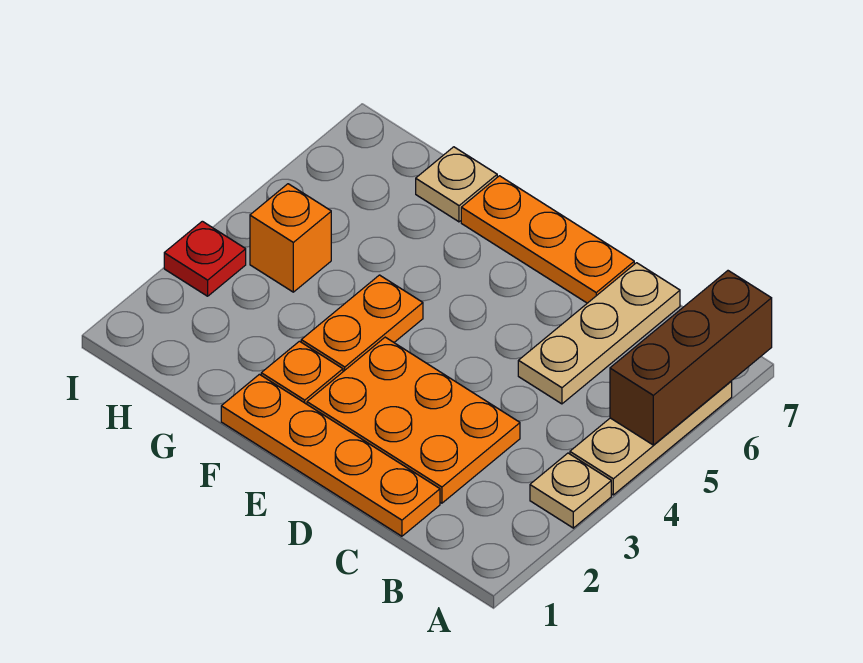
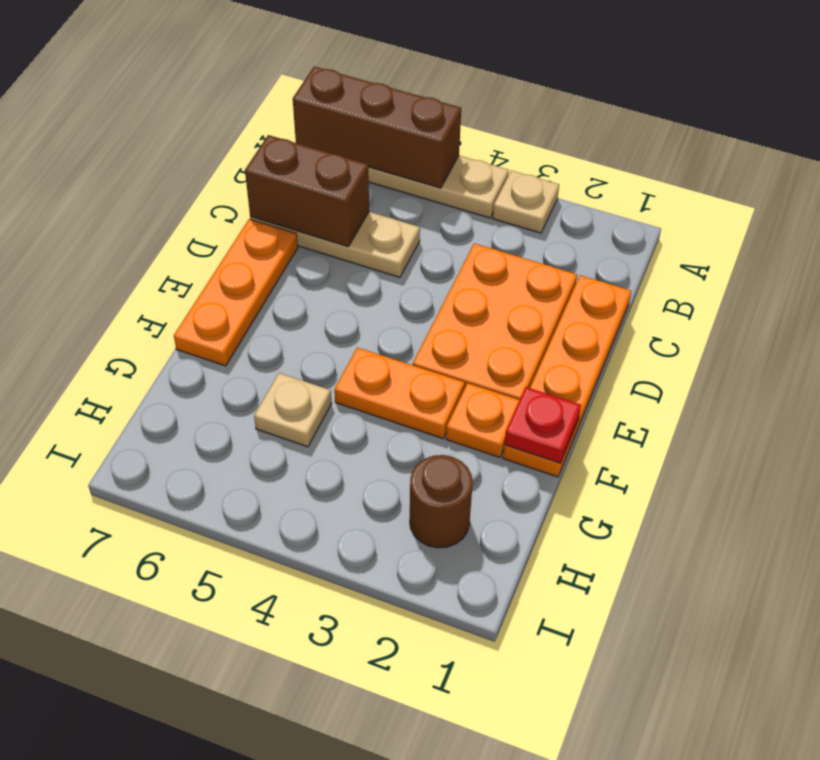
none -> brown brick C6:C7 level 2
tan plate G7 level 1 -> tan plate G5 level 1
none -> brown round brick H2 level 1
orange brick H4 level 1 -> none
red plate I3 level 1 -> red plate F1 level 2

